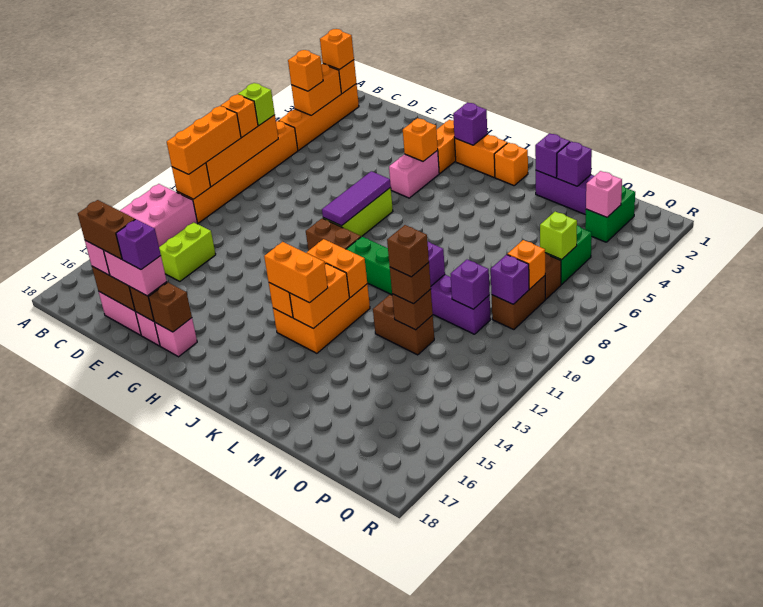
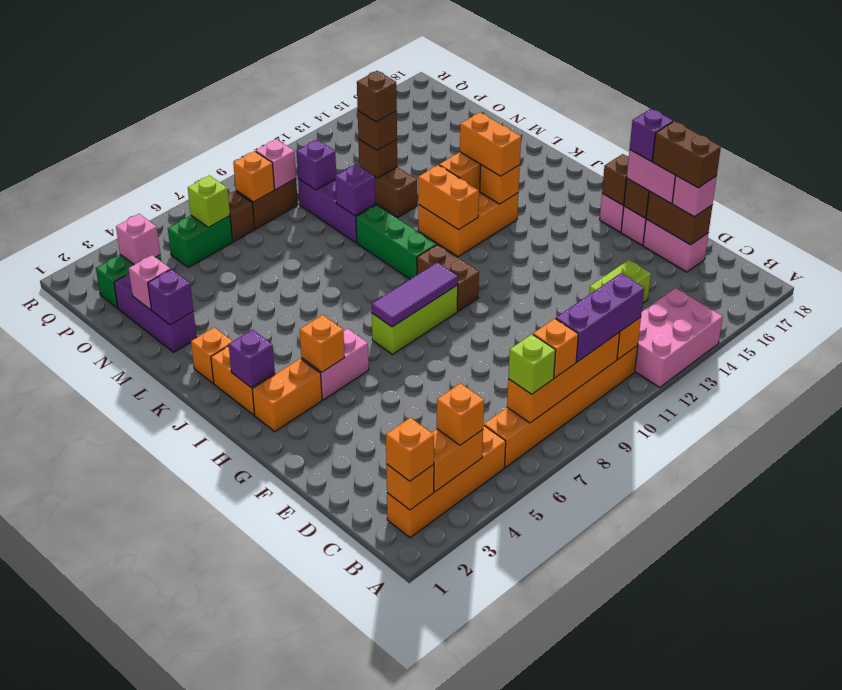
orange brick B9:B11 level 3 -> purple brick B9:B11 level 3
purple brick N2 level 2 -> pink brick N2 level 2
purple brick P9 level 2 -> pink brick P9 level 2

